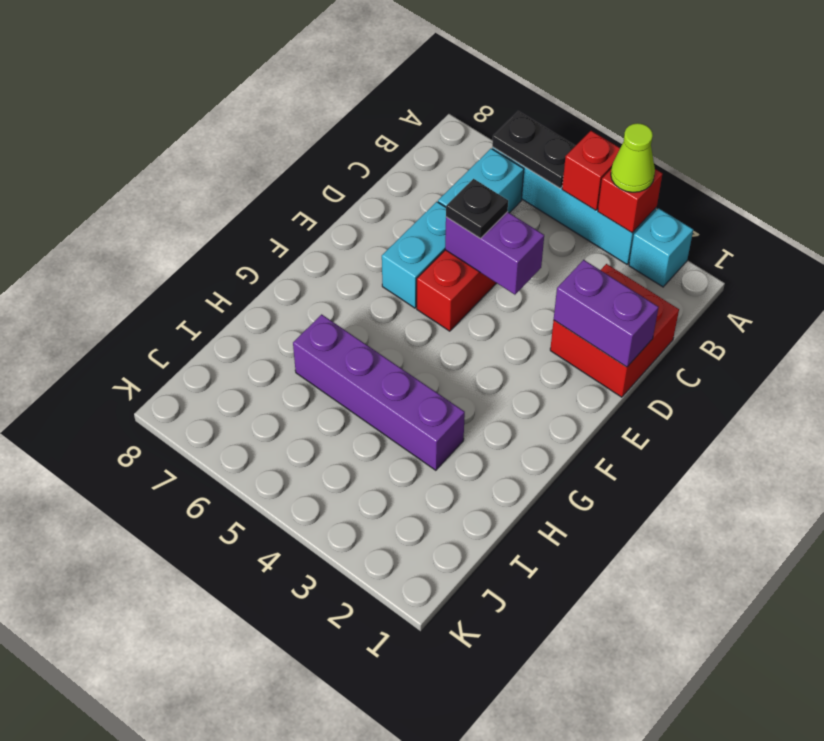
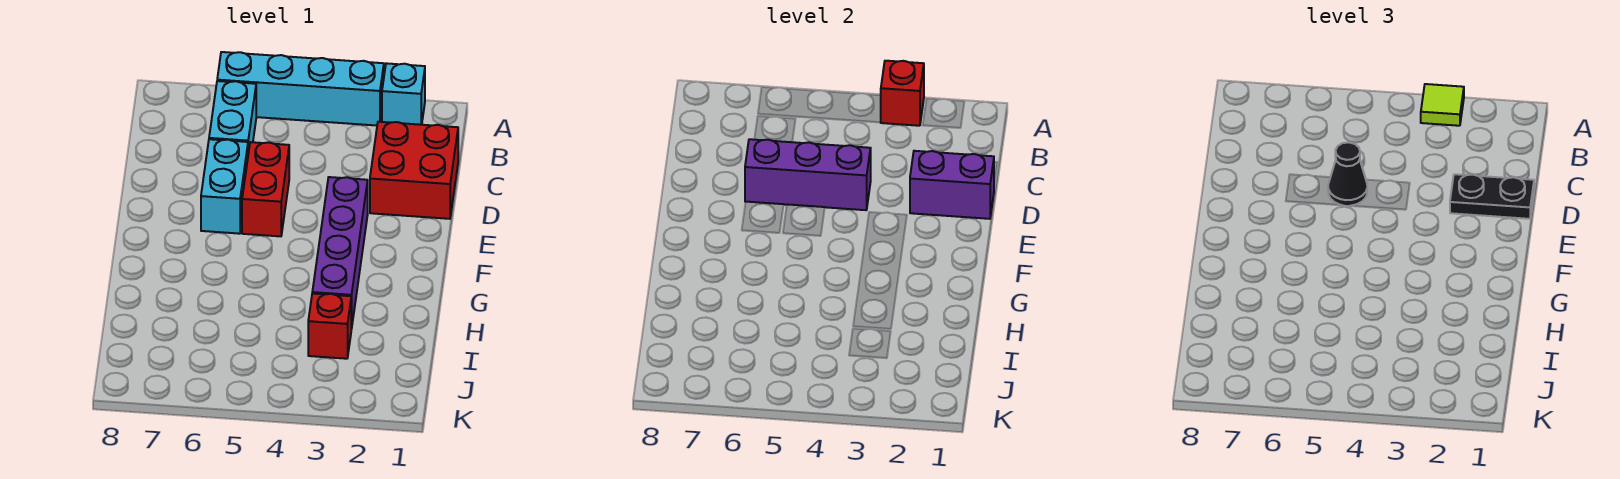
lime cone A3 level 3 -> lime tile A3 level 3
red brick A4 level 2 -> red brick I3 level 1
black plate A5:A6 level 2 -> black plate D1:D2 level 3
purple brick D4:D5 level 2 -> purple brick D4:D6 level 2
black plate D5 level 3 -> black cone D5 level 3
purple brick H3:H6 level 1 -> purple brick E3:H3 level 1

